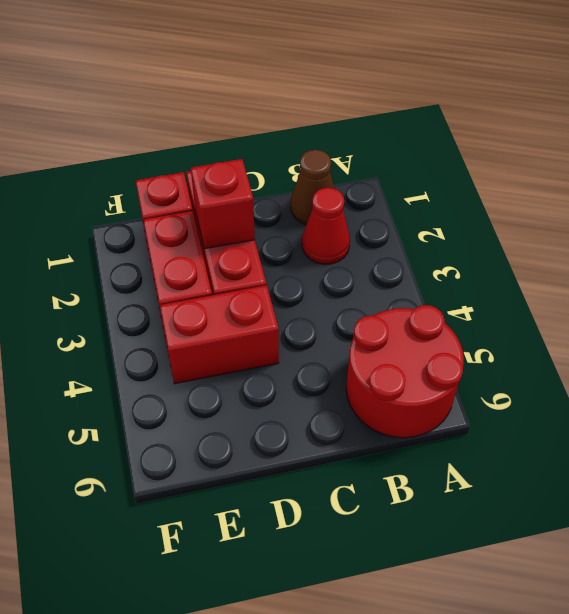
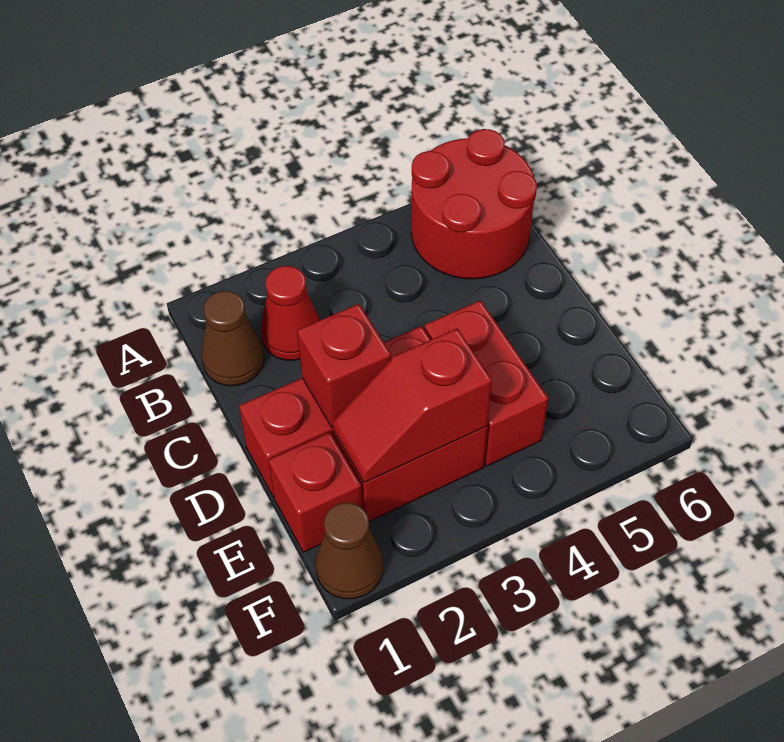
none -> red slope E2:E3 level 2 top 3
none -> brown cone F1 level 1

